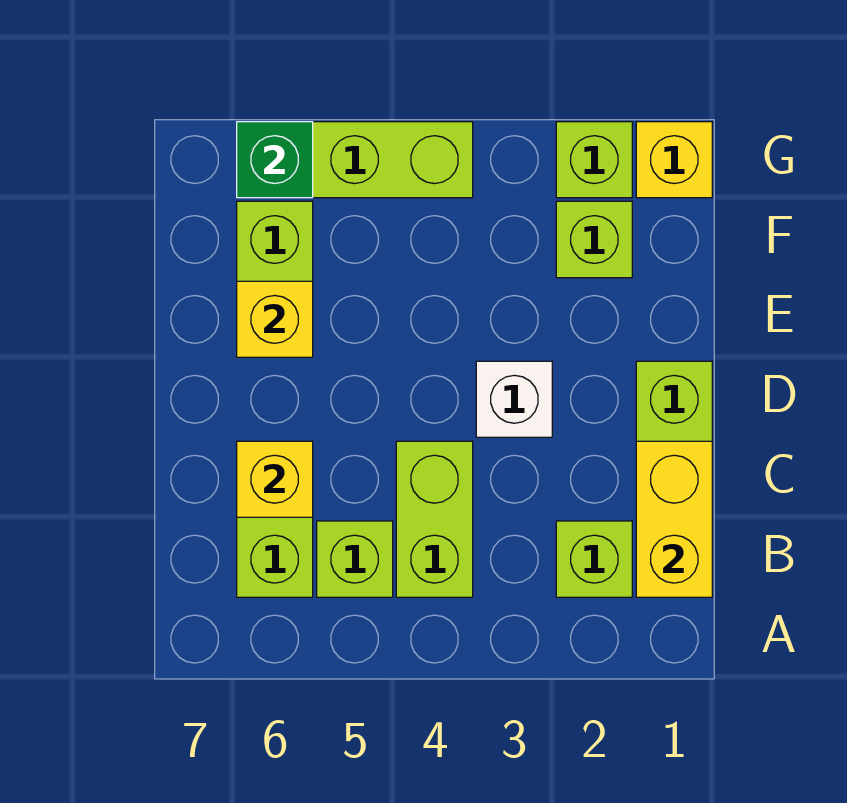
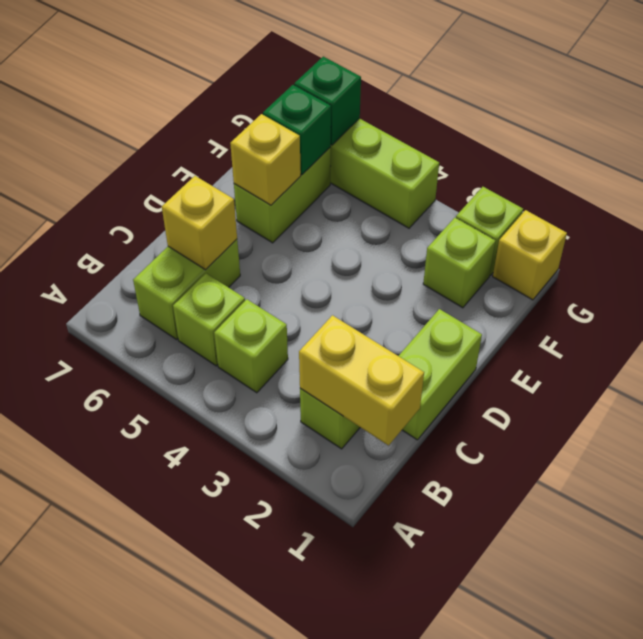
yellow brick B1:C1 level 2 -> yellow brick B1:B2 level 2
lime brick B4:C4 level 1 -> lime brick B4 level 1
white brick D3 level 1 -> none
none -> green brick F6 level 2

